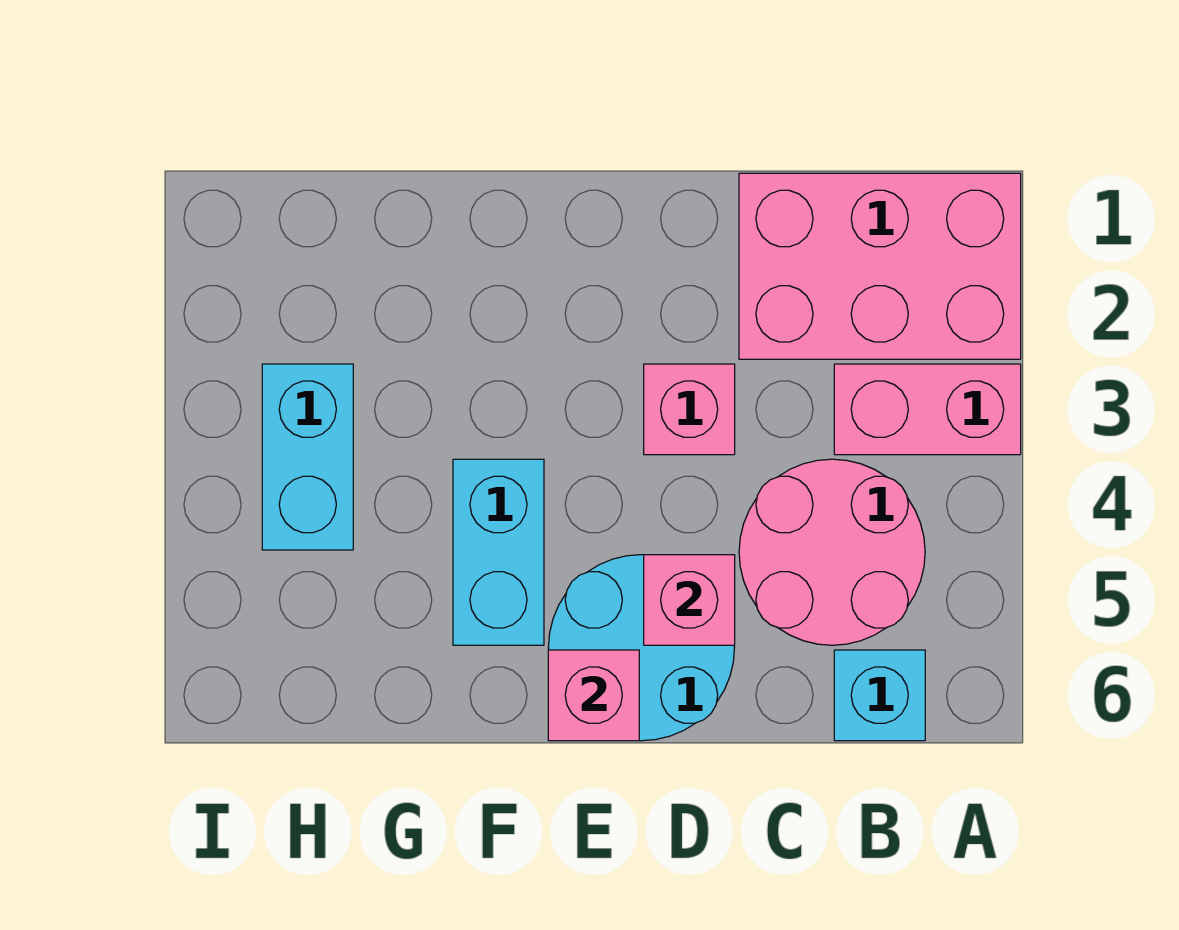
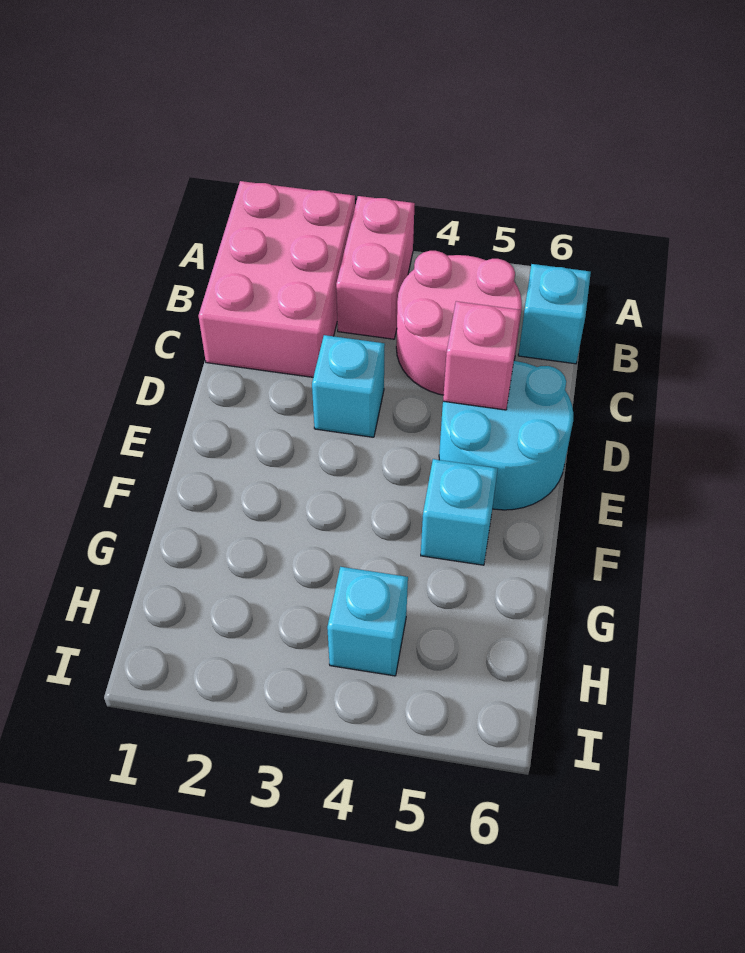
pink brick D3 level 1 -> cyan brick D3 level 1
pink brick E6 level 2 -> none
cyan brick F4:F5 level 1 -> cyan brick F5 level 1
cyan brick H3:H4 level 1 -> cyan brick H4 level 1

